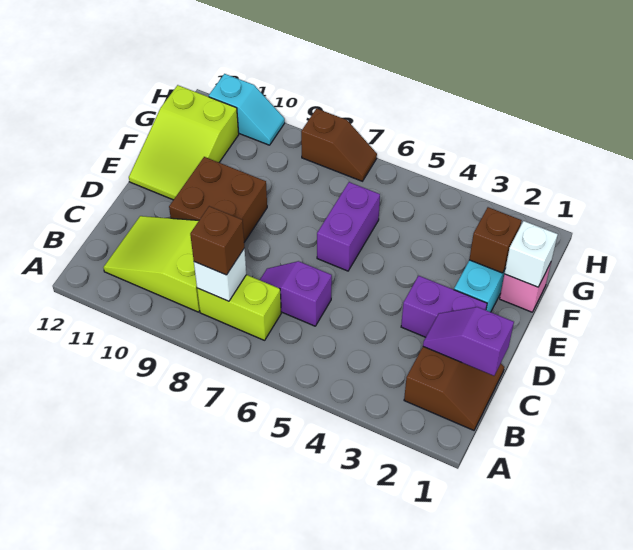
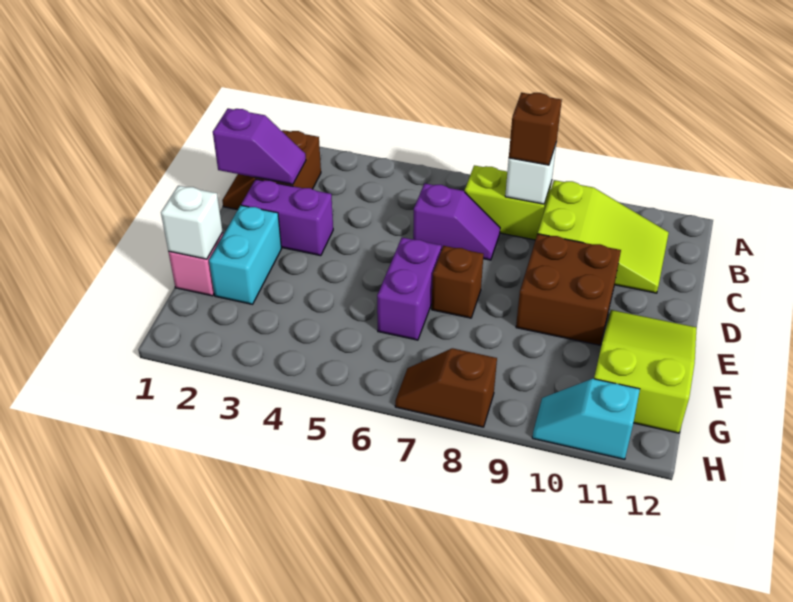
brown brick F2 level 2 -> brown brick E7 level 1

